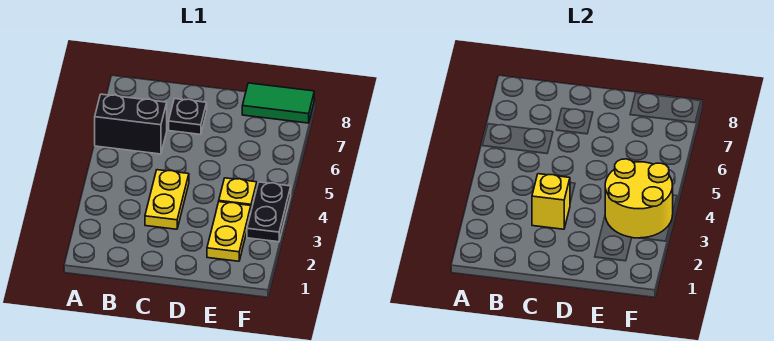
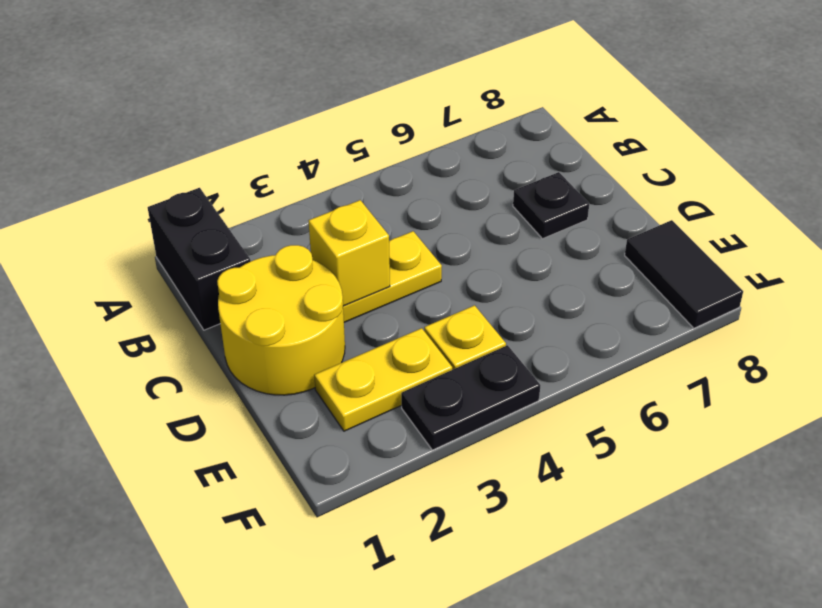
black brick A6:B6 level 1 -> black brick A1:B1 level 1
yellow round brick E3:F4 level 2 -> yellow round brick C1:D2 level 1
green tile E8:F8 level 1 -> black tile E8:F8 level 1

